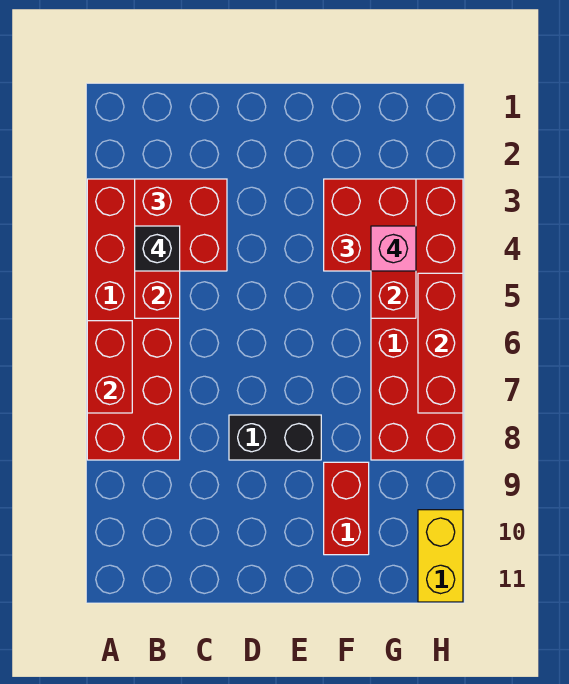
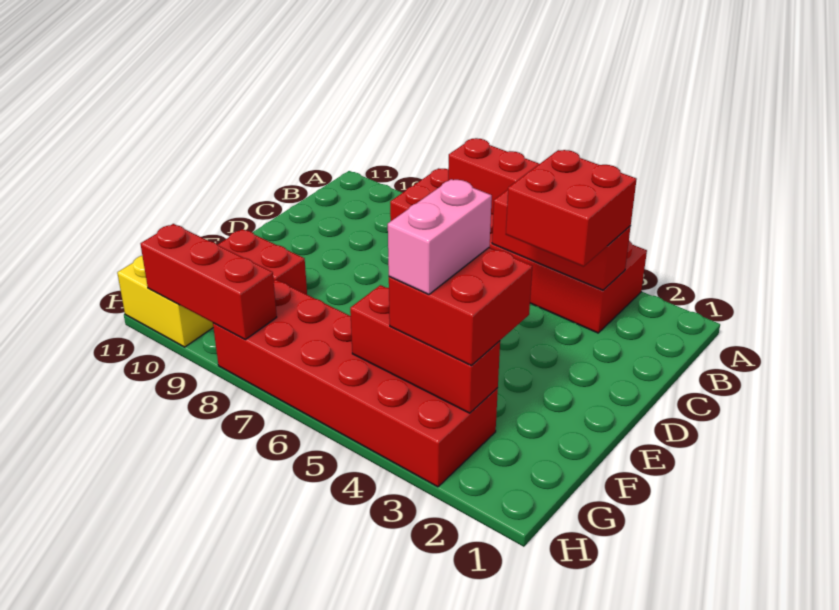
black brick B4 level 4 -> none
black brick D8:E8 level 1 -> none
pink brick G4 level 4 -> pink brick F4:G4 level 4
red brick H5:H7 level 2 -> red brick H8:H10 level 2

